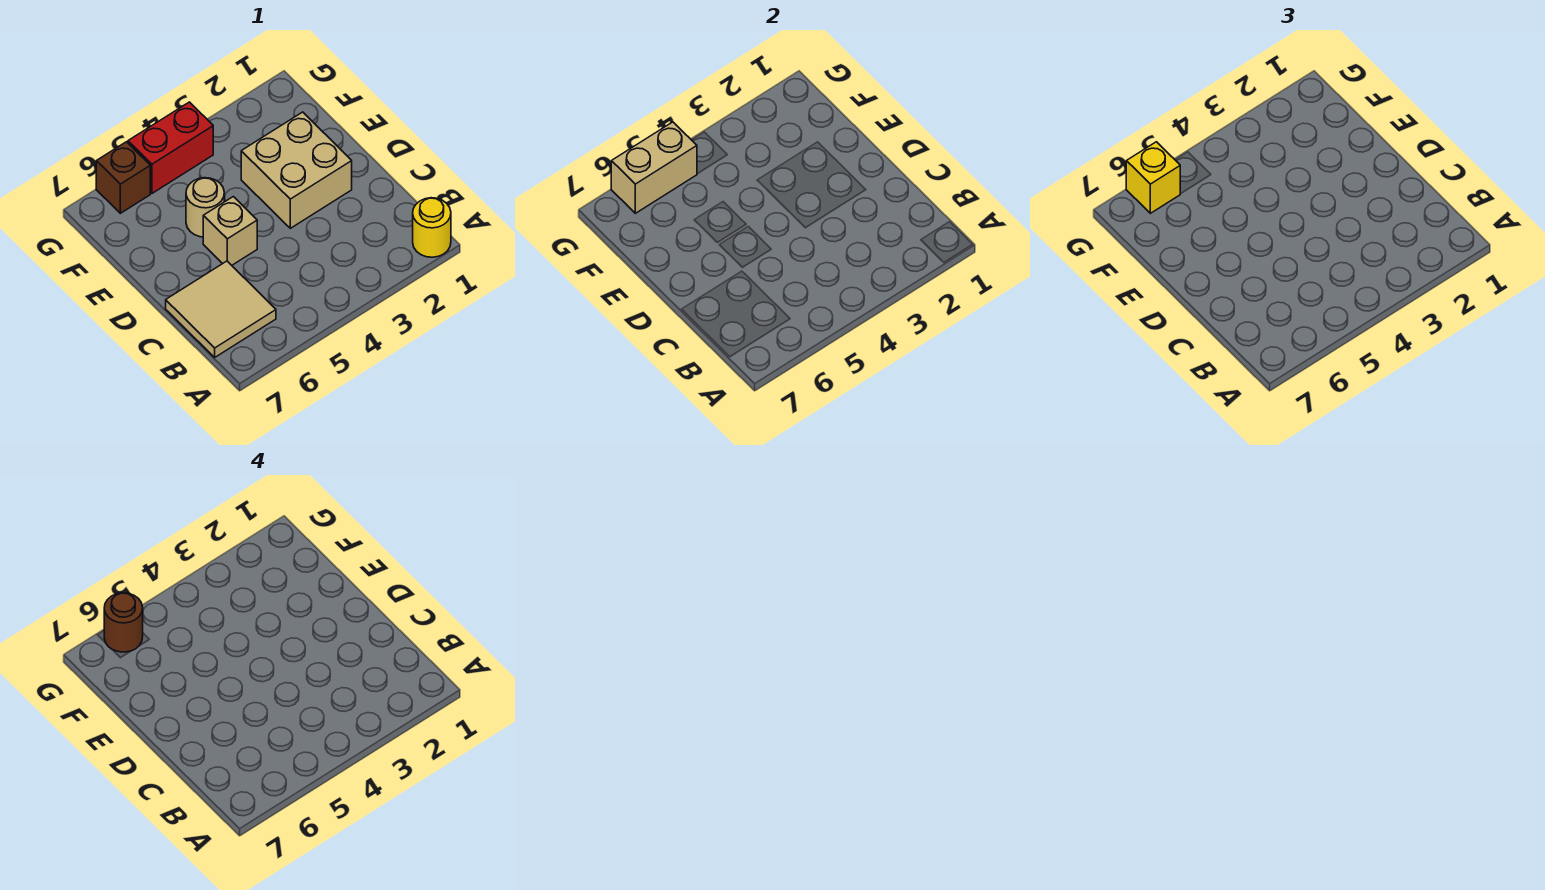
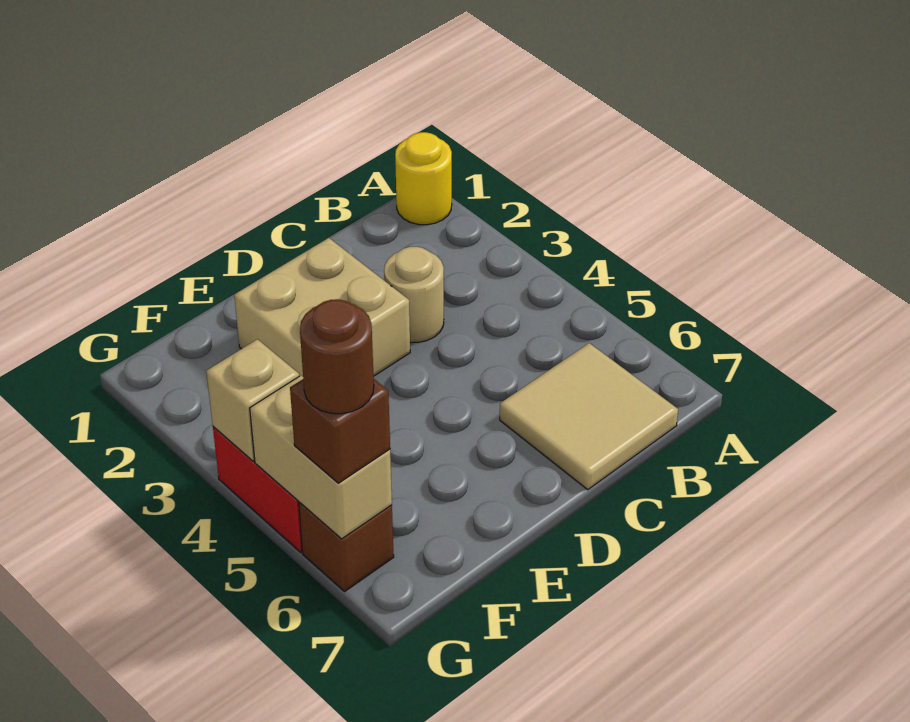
tan brick D5 level 1 -> tan brick G4 level 2
tan round brick E5 level 1 -> tan round brick C3 level 1
yellow brick G6 level 3 -> brown brick G6 level 3

